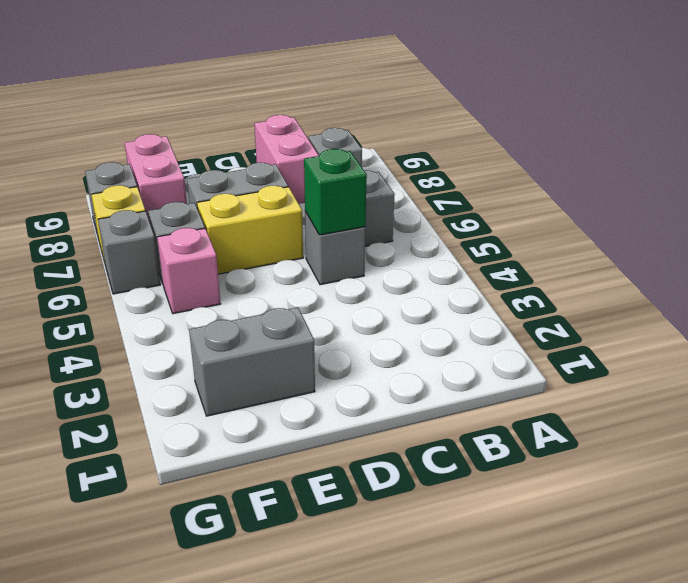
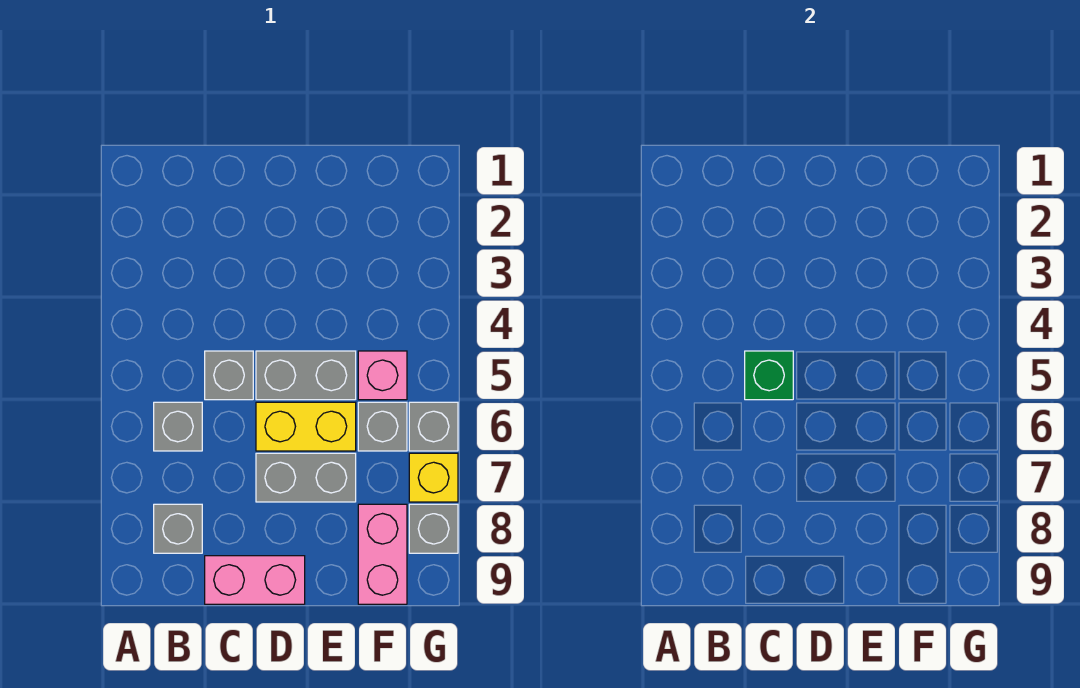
pink brick C8:C9 level 1 -> pink brick C9:D9 level 1
grey brick E2:F2 level 1 -> grey brick D5:E5 level 1

